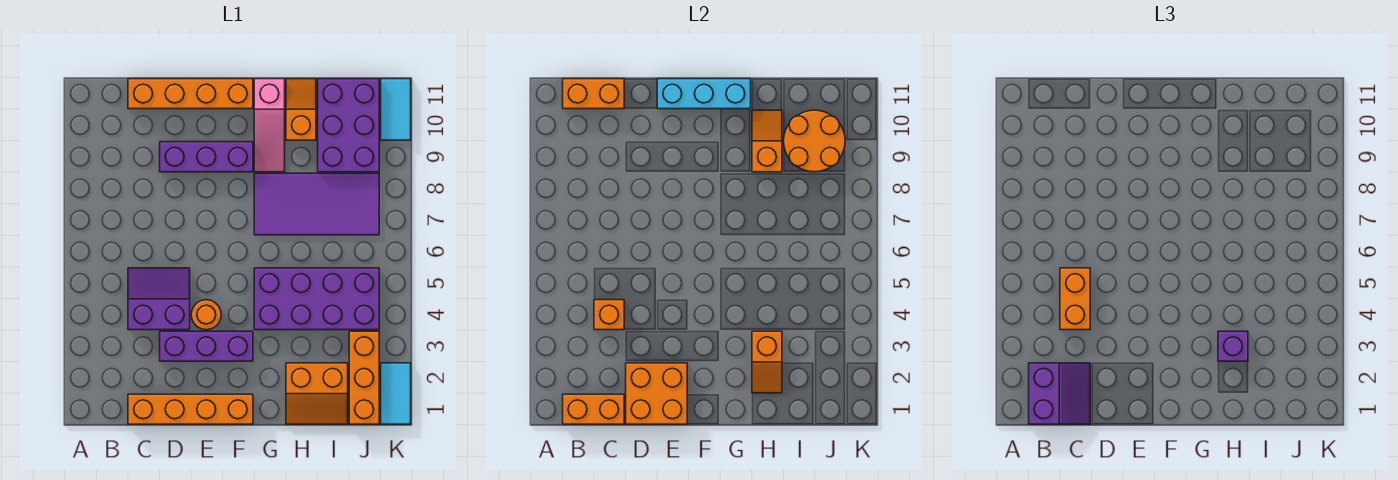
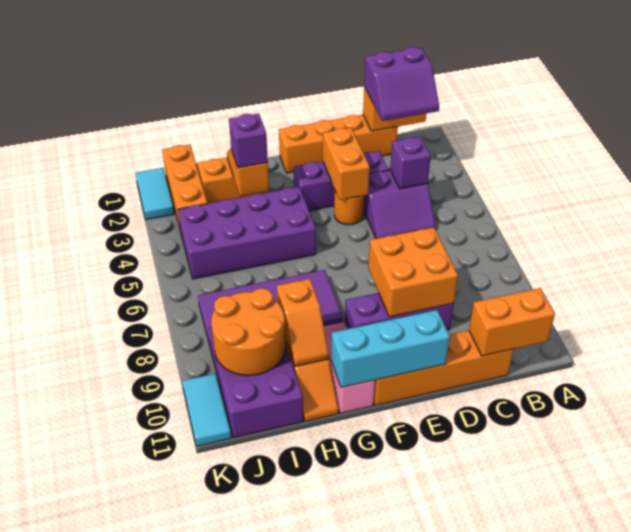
purple slope B1:C2 level 3 top B -> purple slope B1:C2 level 3 top 1
orange brick C4 level 2 -> purple brick C4 level 2
orange brick C4:C5 level 3 -> orange brick E3:E4 level 2
orange brick D1:E2 level 2 -> orange brick D8:E9 level 2

